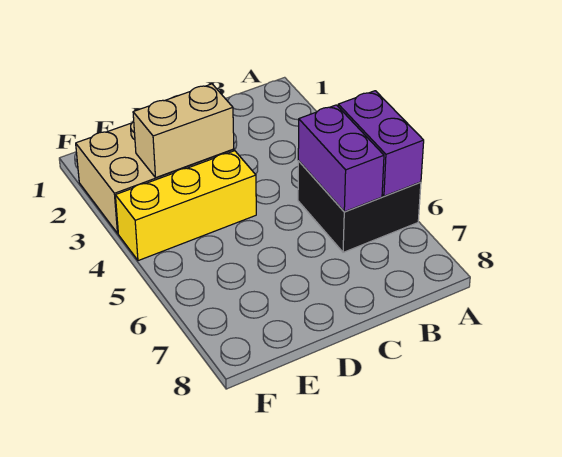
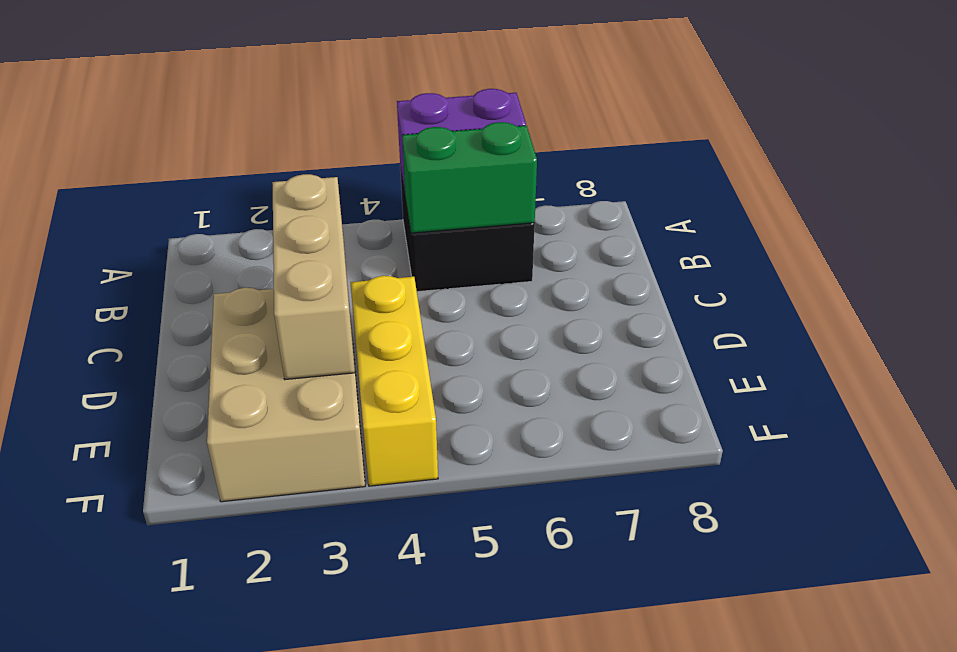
purple brick B5:B6 level 2 -> green brick B5:B6 level 2
tan brick D3:E3 level 2 -> tan brick C3:E3 level 2

